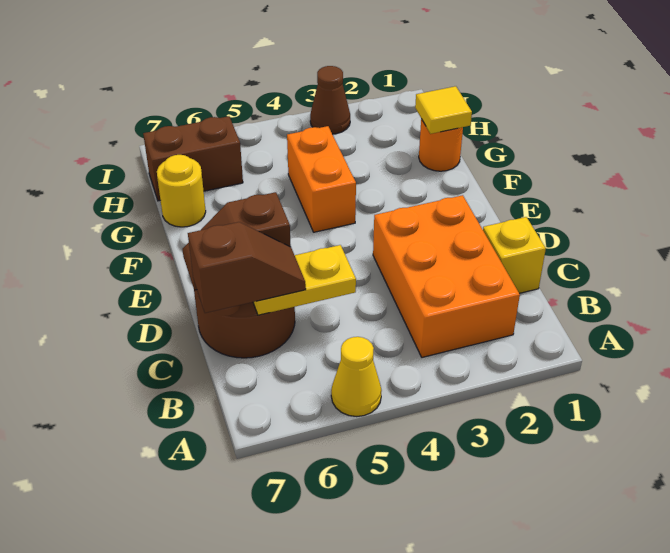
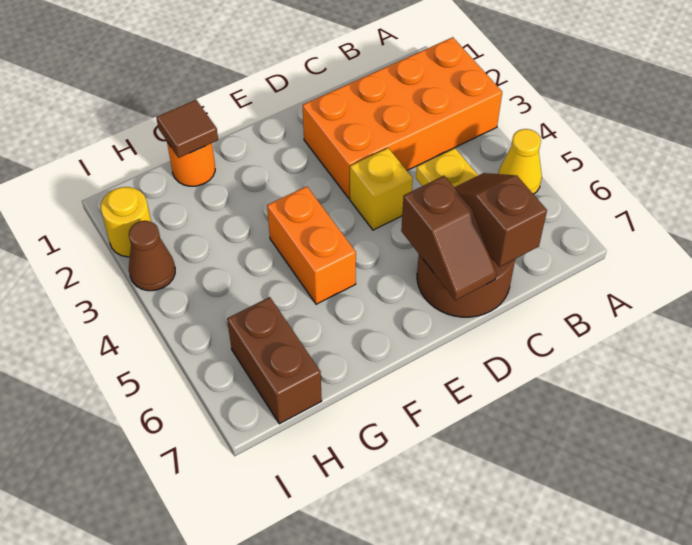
orange brick B2:D3 level 1 -> orange brick A2:D3 level 1
yellow brick C1 level 1 -> yellow brick D4 level 1
orange brick F4:G4 level 1 -> orange brick F4:F5 level 1
yellow tile G1 level 2 -> brown tile G1 level 2
yellow round brick G7 level 1 -> yellow round brick I2 level 1

